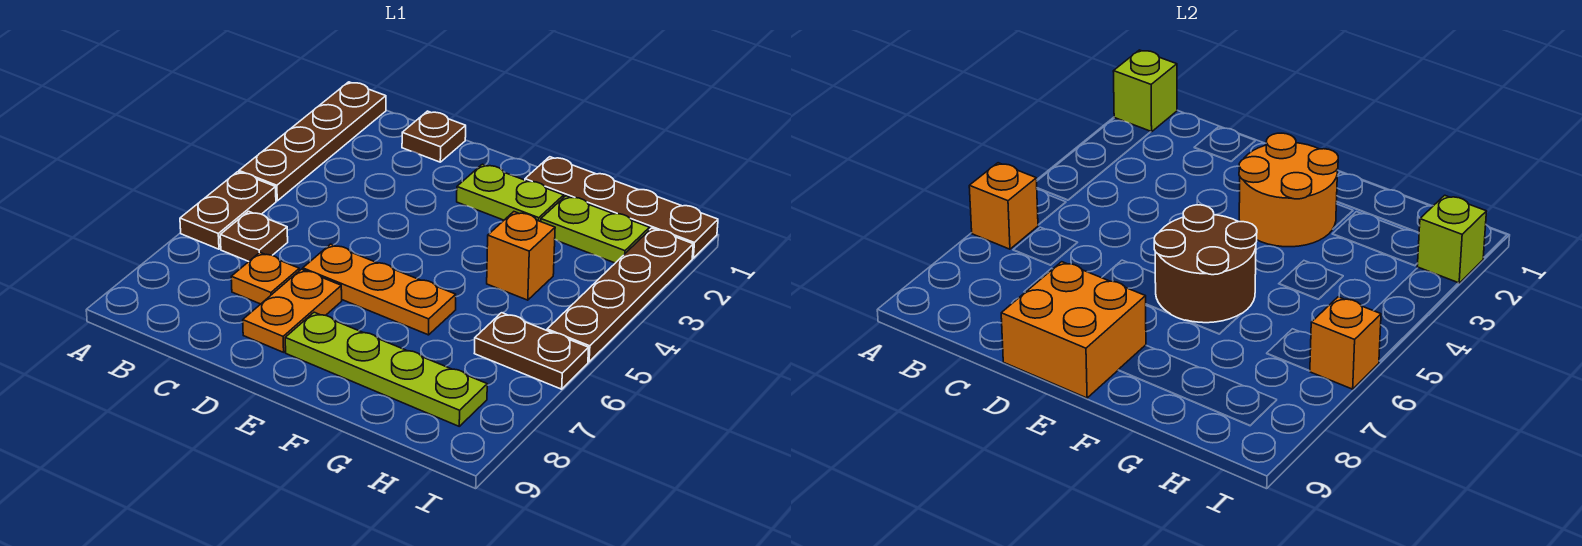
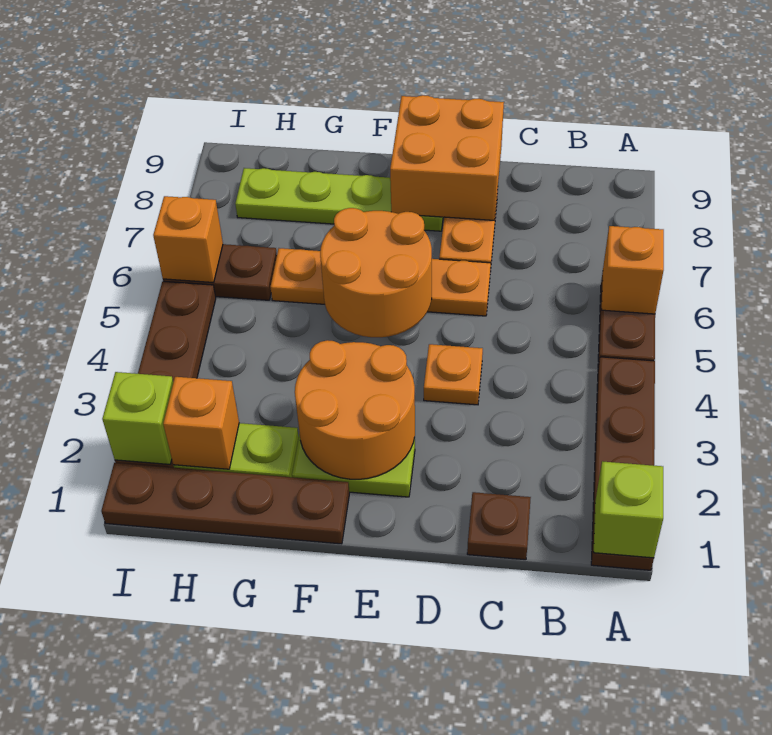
brown plate B6 level 1 -> none
orange plate C7 level 1 -> orange plate D4 level 1
orange plate D6:F6 level 1 -> orange plate D6:G6 level 1
brown round brick E5:F6 level 2 -> orange round brick E5:F6 level 2
orange brick G4 level 1 -> orange brick H2 level 2

